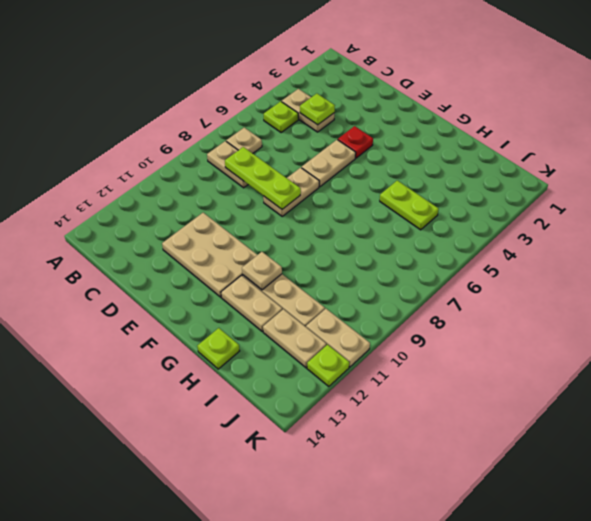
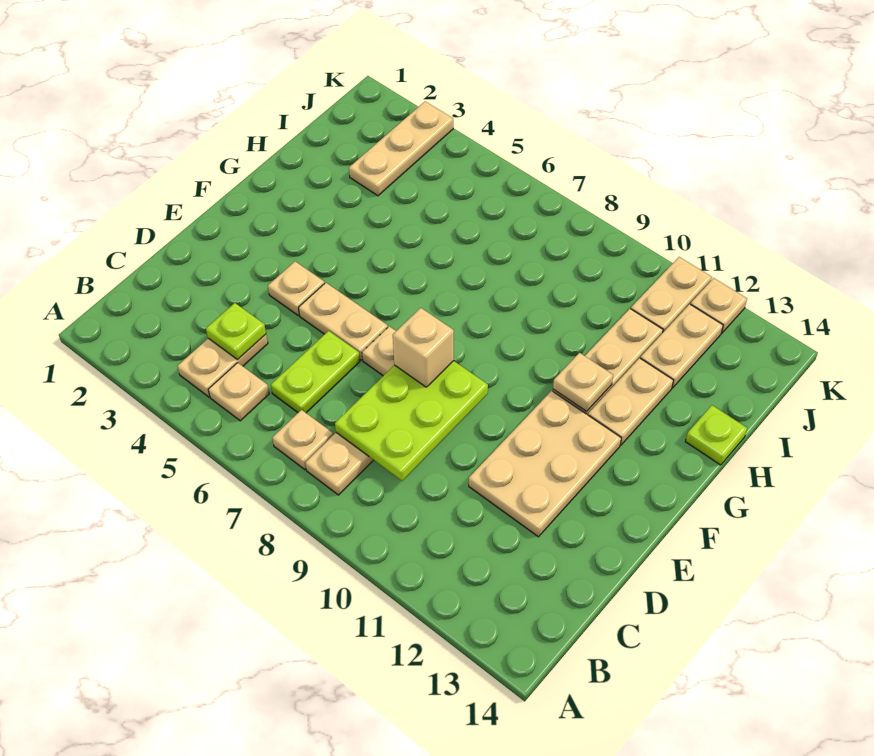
lime plate B5 level 1 -> tan plate B5 level 1
lime plate C8:E8 level 2 -> lime plate C8:E9 level 2
red plate E4 level 1 -> tan plate E4 level 1
none -> tan brick E8 level 3
lime plate H5:I5 level 1 -> lime plate C6:D6 level 1
none -> tan plate I3:K3 level 1
lime plate K12 level 1 -> tan plate K12 level 1

